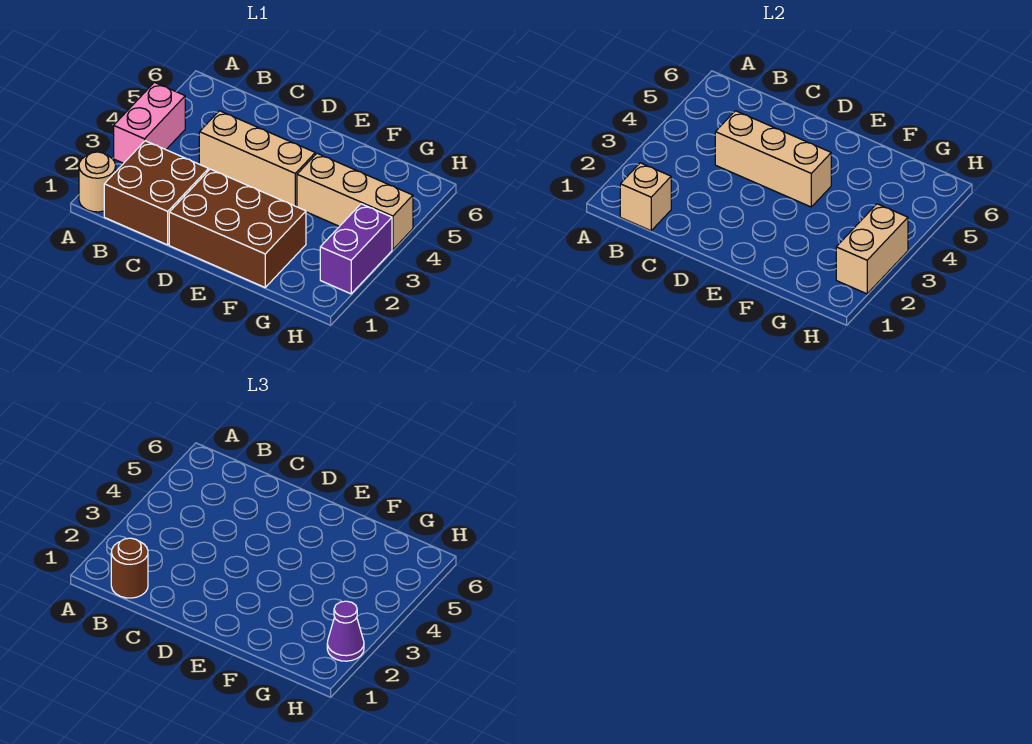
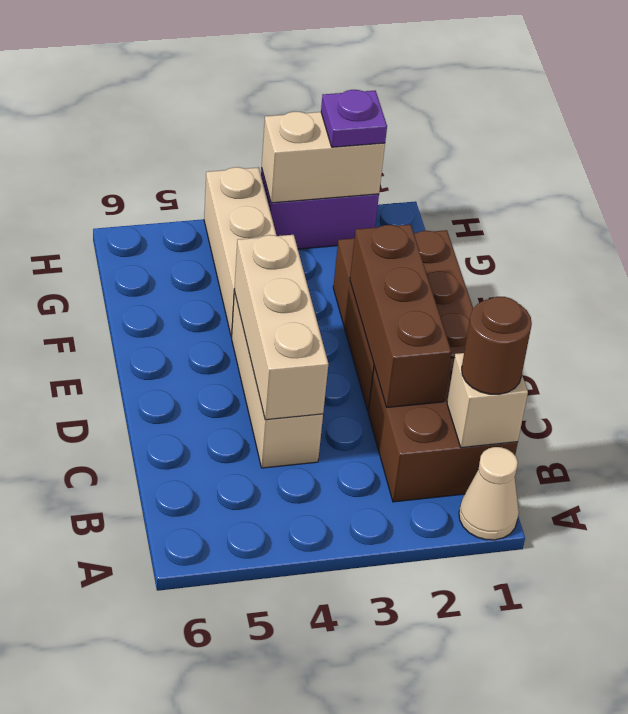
tan round brick A1 level 1 -> tan cone A1 level 1
pink brick A3:A4 level 1 -> none
none -> brown brick C2:E2 level 2
purple cone H2 level 3 -> purple plate H2 level 3

